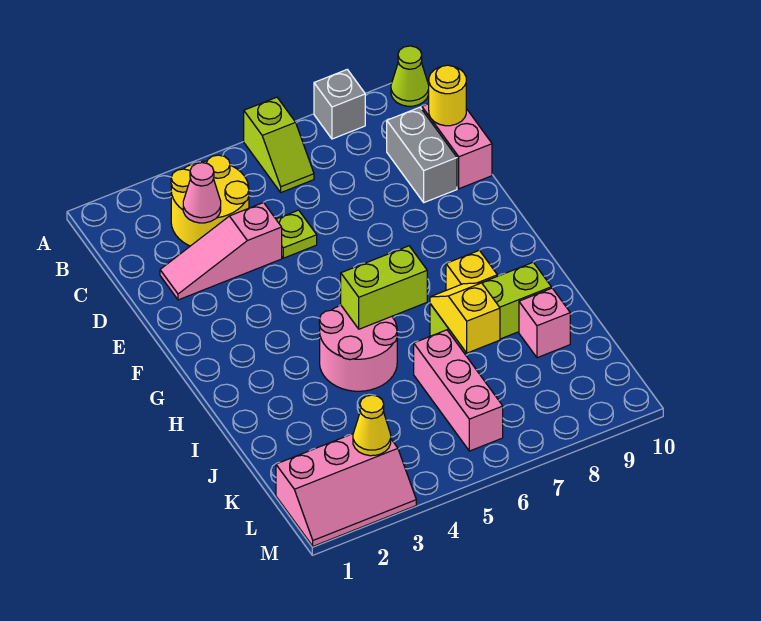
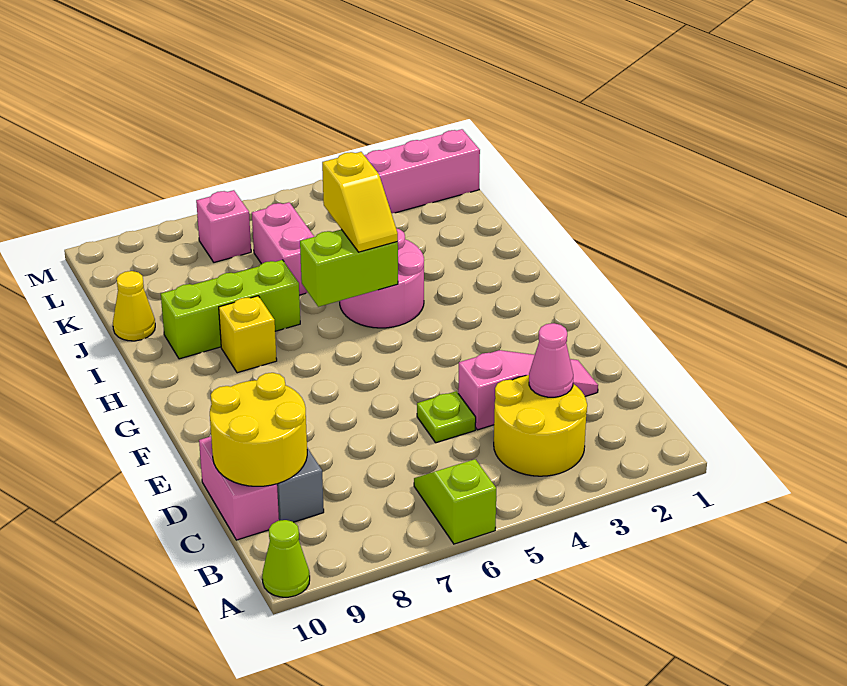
grey brick A8 level 1 -> none
yellow round brick C10 level 2 -> yellow round brick C9:D10 level 2
yellow slope I7:J7 level 2 top J -> yellow slope H5:I5 level 3 top I
pink brick J6:L6 level 1 -> pink brick J6:K6 level 1
pink brick J9 level 1 -> pink brick L7 level 1
yellow cone L3 level 2 -> yellow cone J10 level 1

